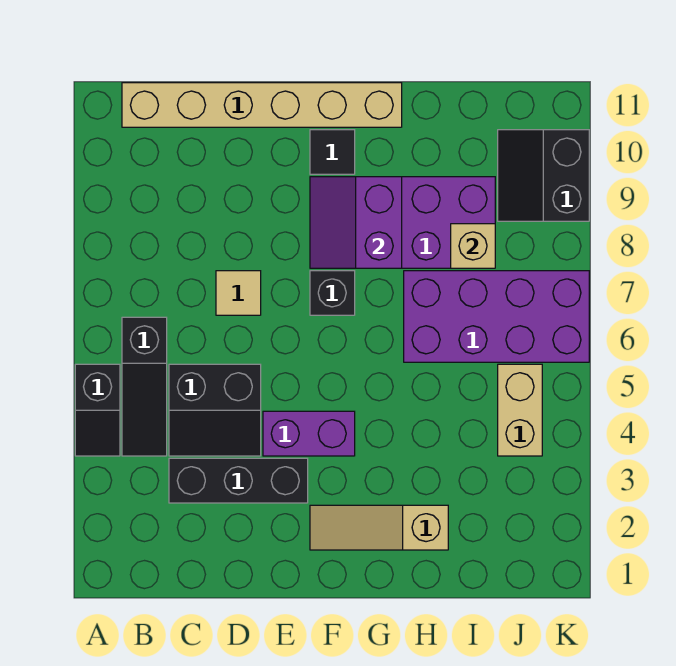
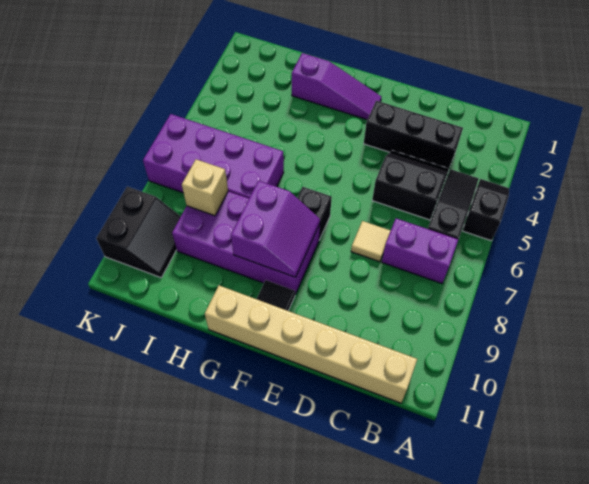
purple brick E4:F4 level 1 -> purple brick B7:C7 level 1
tan slope F2:H2 level 1 top H -> purple slope F2:H2 level 1 top H
tan brick J4:J5 level 1 -> none

